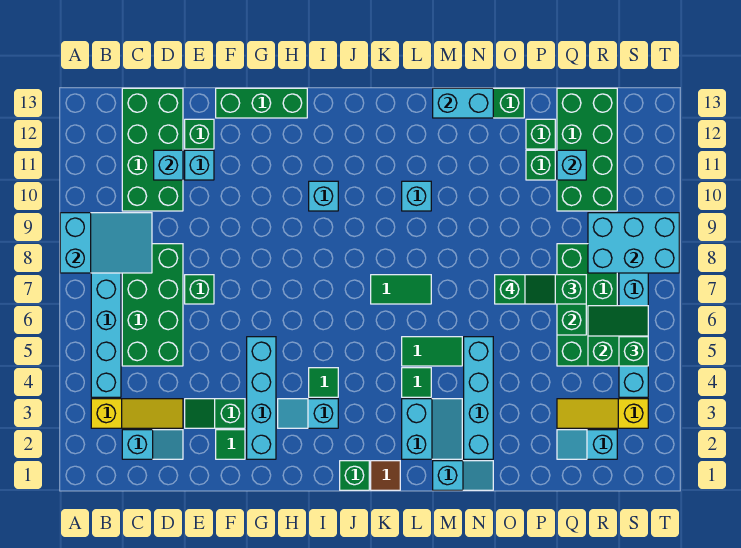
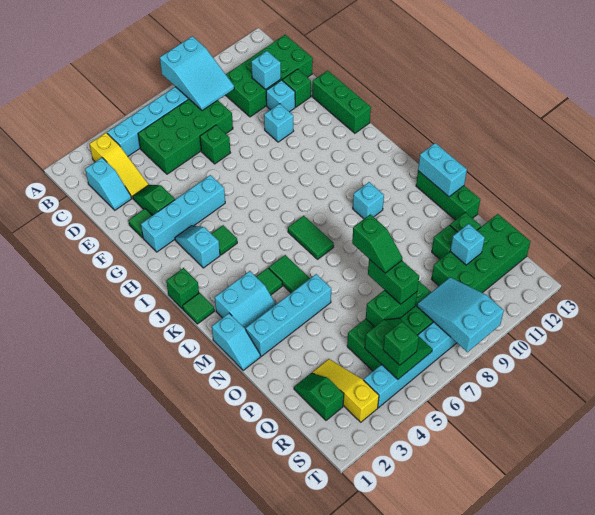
cyan brick I10 level 1 -> cyan brick F10 level 1
brown tile K1 level 1 -> green tile K1 level 1
cyan slope Q2:R2 level 1 top R -> green slope Q2:R2 level 1 top R
cyan brick R8:T9 level 2 -> cyan slope R8:T9 level 2 top T

